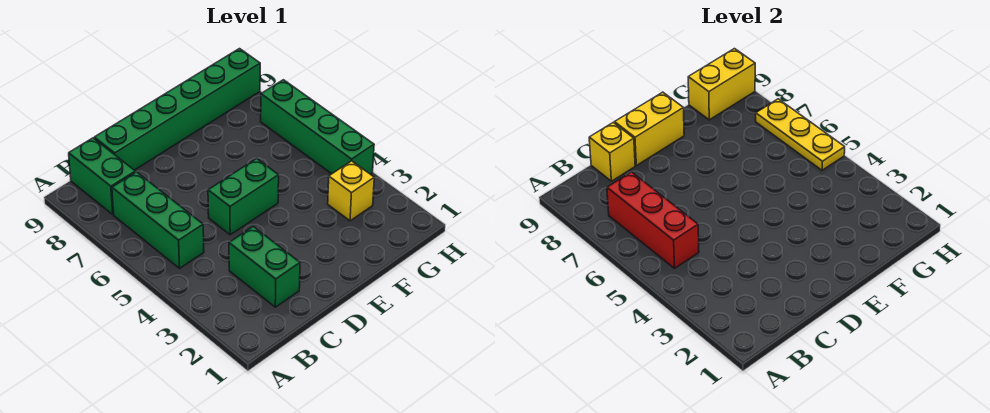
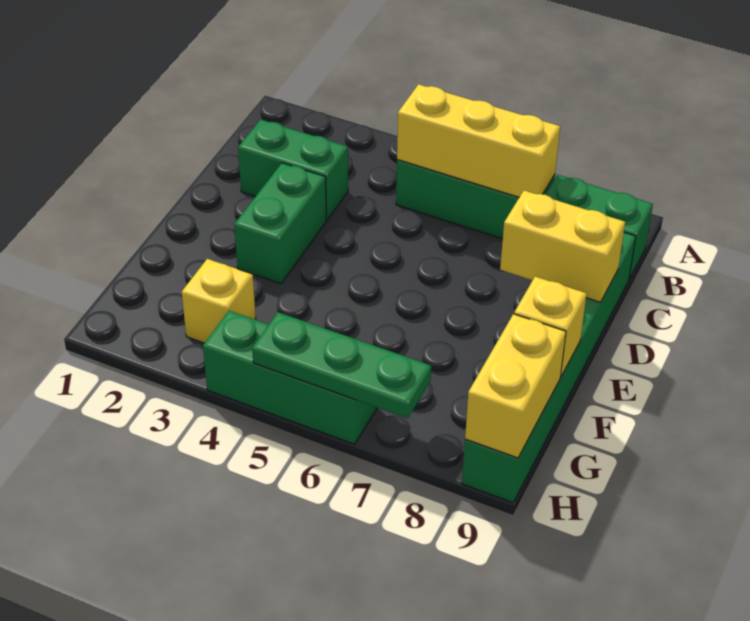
red brick B5:B7 level 2 -> yellow brick B5:B7 level 2
yellow brick C9 level 2 -> yellow brick F9 level 2
green brick D5:E5 level 1 -> green brick D3:E3 level 1
yellow brick D9:E9 level 2 -> yellow brick D8:D9 level 2
green brick H4:H7 level 1 -> green brick H4:H6 level 1
yellow plate H5:H7 level 2 -> green plate H5:H7 level 2

